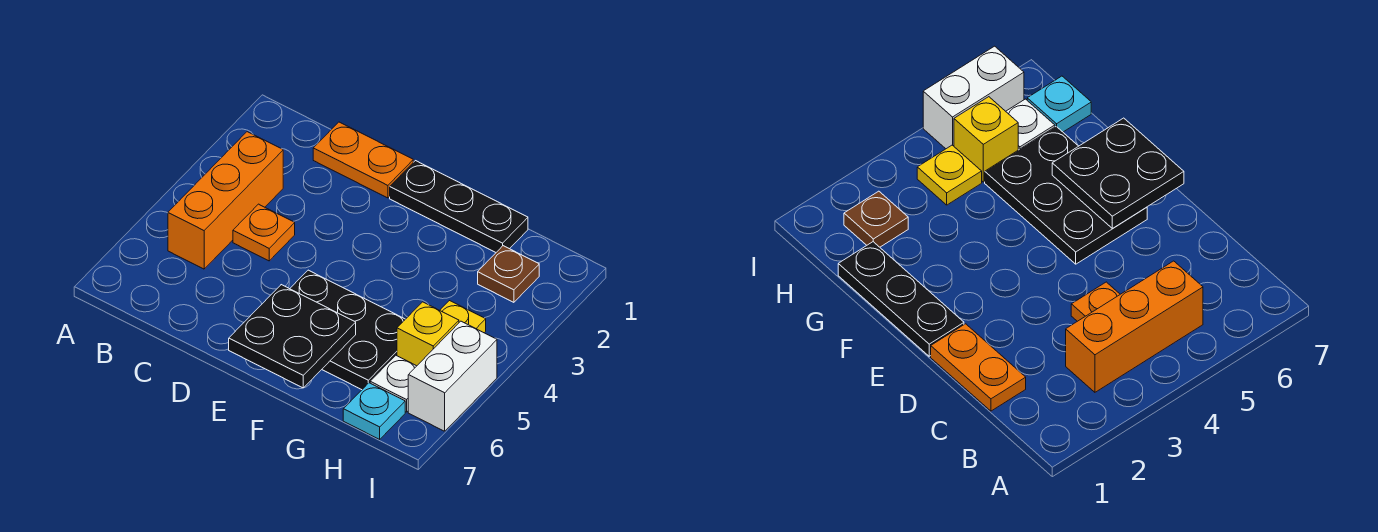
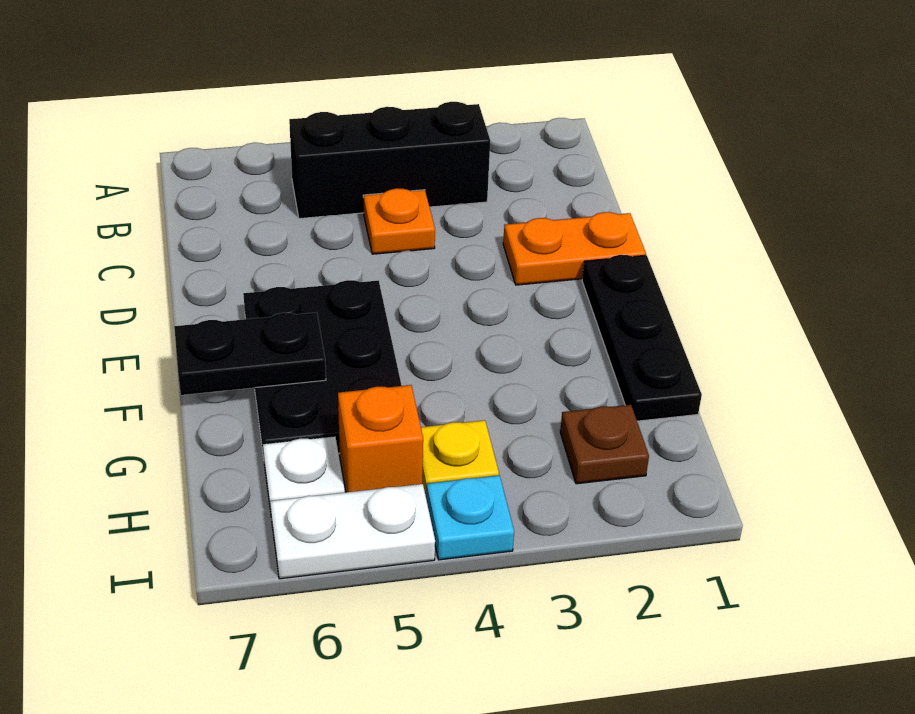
orange brick B3:B5 level 1 -> black brick B3:B5 level 1
orange plate C1:D1 level 1 -> orange plate D1:D2 level 1
black plate E6:F7 level 2 -> black plate F6:F7 level 2
yellow brick H5 level 1 -> orange brick H5 level 1
cyan plate H7 level 1 -> cyan plate I4 level 1
white brick I5:I6 level 1 -> white plate I5:I6 level 1

